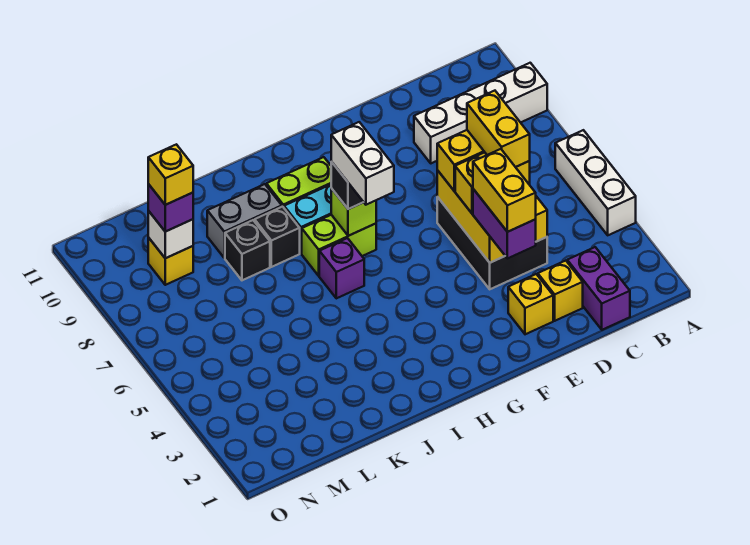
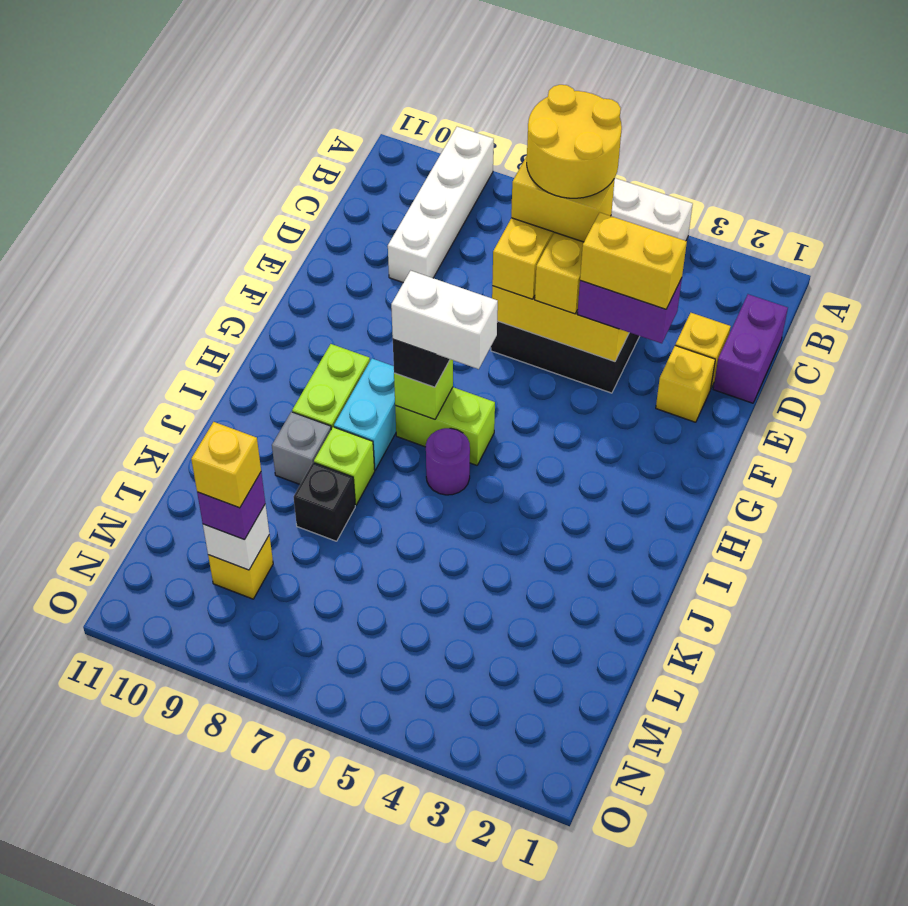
purple brick C1:C2 level 1 -> purple brick C1:D1 level 1
none -> yellow round brick C5:D6 level 5
lime brick H7:I7 level 1 -> lime brick H6:H7 level 1
purple brick I6 level 1 -> purple round brick I6 level 1
black brick J8 level 1 -> lime brick J8 level 1
grey brick J9:K9 level 1 -> grey brick J9 level 1

